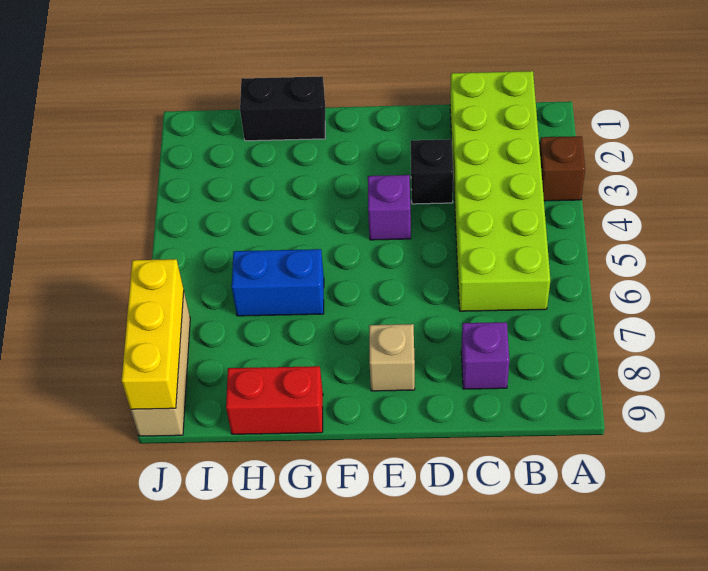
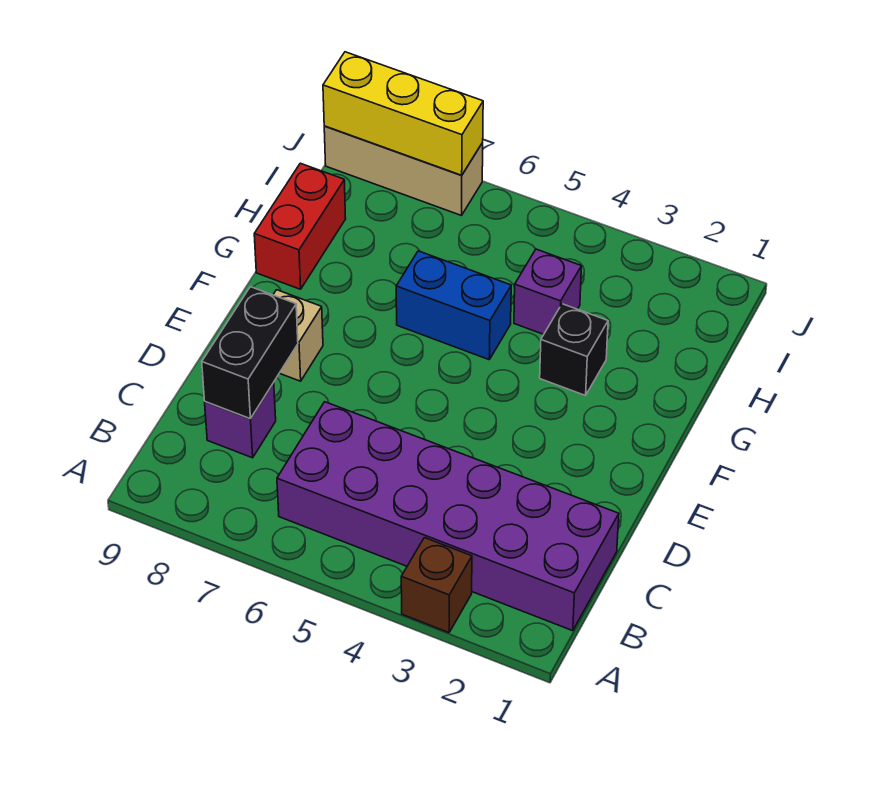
lime brick B1:C6 level 1 -> purple brick B1:C6 level 1
black brick D3 level 1 -> black brick G3 level 1
purple brick E4 level 1 -> purple brick H4 level 1
black brick G1:H1 level 1 -> black brick C8:D8 level 2
blue brick G6:H6 level 1 -> blue brick G5:G6 level 1

